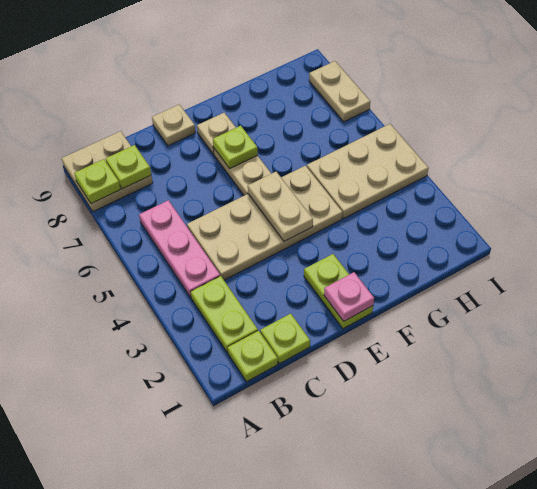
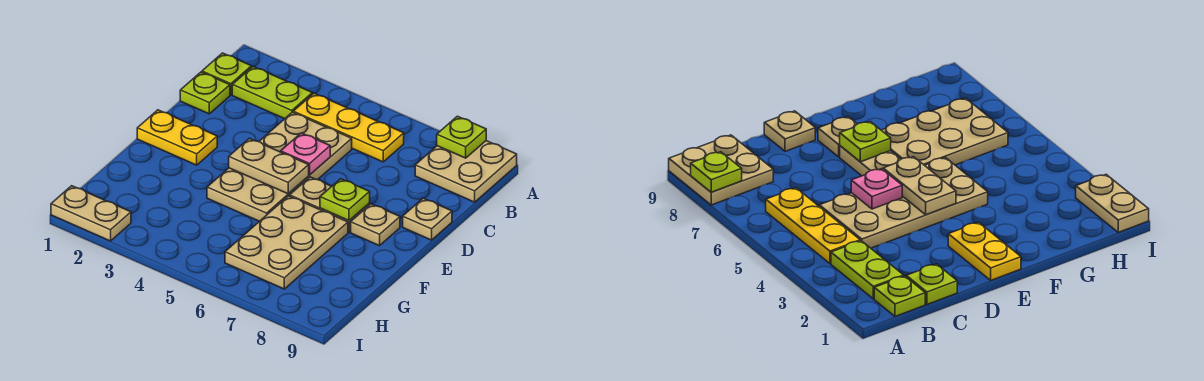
pink plate B4:B6 level 1 -> yellow plate B4:B6 level 1
lime plate B8 level 2 -> none
lime plate E1:E2 level 1 -> yellow plate E1:E2 level 1
pink plate E1 level 2 -> pink plate D5 level 2
tan plate G4:I5 level 1 -> tan plate F6:H7 level 1
tan plate I7:I8 level 1 -> tan plate I1:I2 level 1

